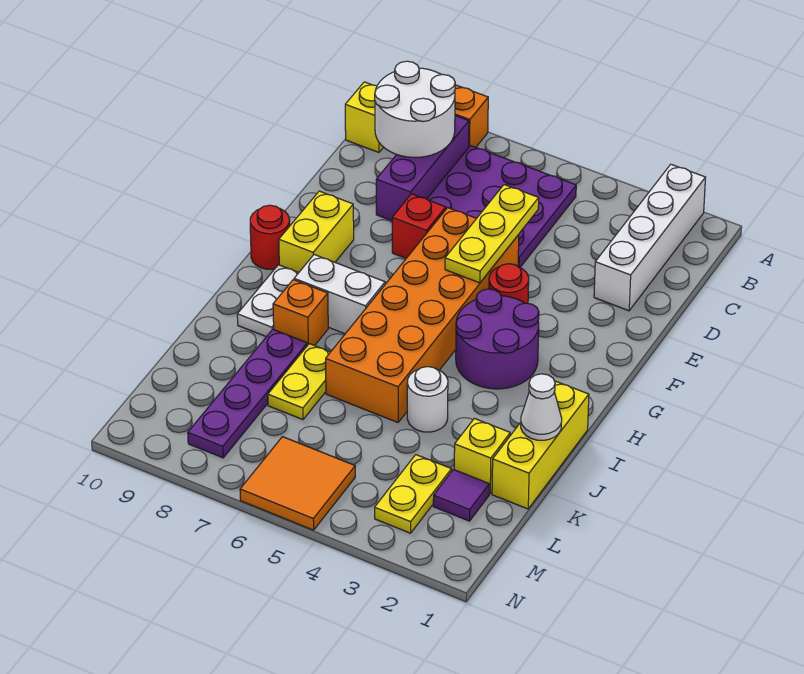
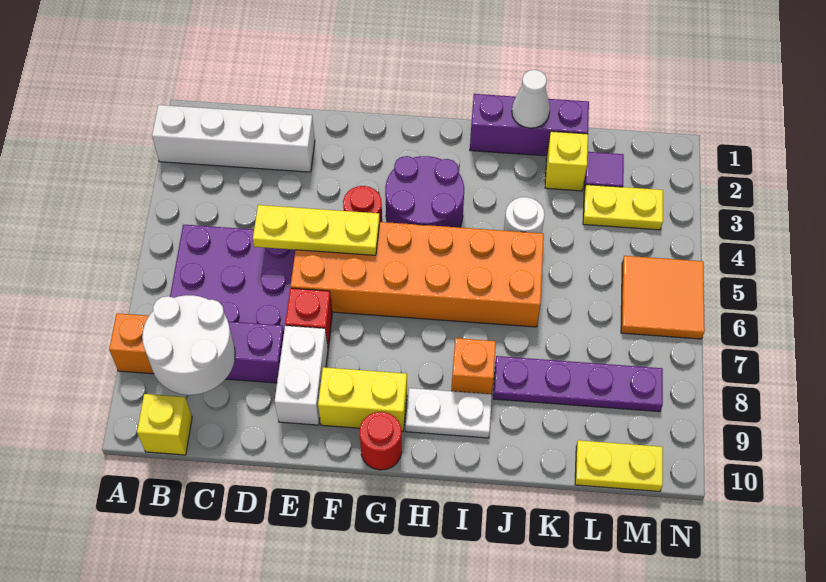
white brick H7:H8 level 1 -> white brick E8:E9 level 1
yellow brick I1:K1 level 1 -> purple brick I1:K1 level 1
yellow plate J7:K7 level 1 -> yellow plate L10:M10 level 1

